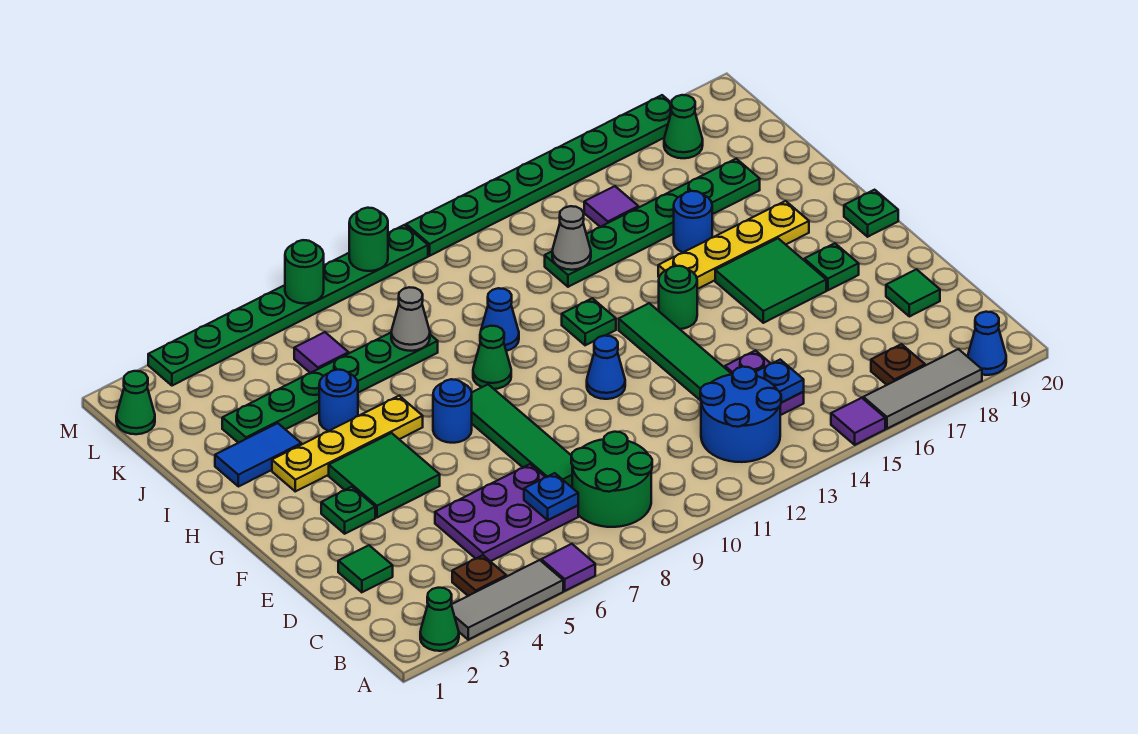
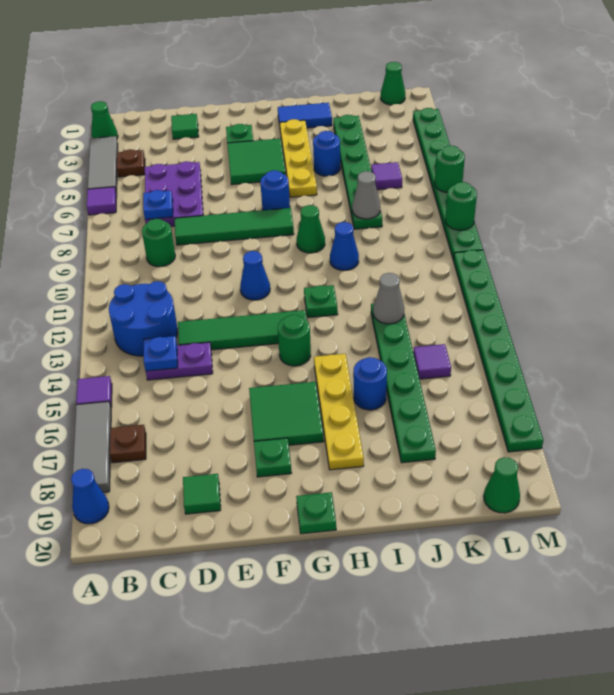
green round brick B8:C9 level 1 -> green round brick C9 level 1
blue tile I2:I3 level 1 -> blue tile H2:I2 level 1
green cone L18 level 1 -> green cone L20 level 1

